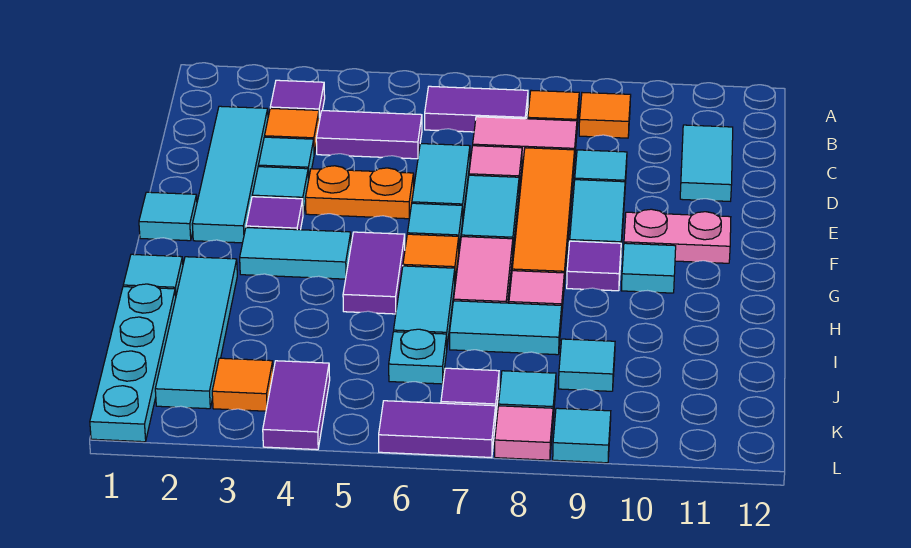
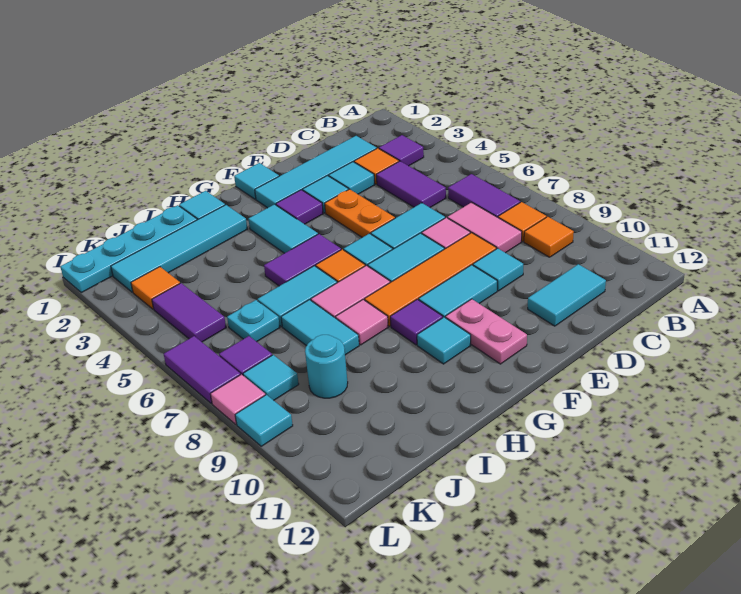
cyan tile J9 level 1 -> cyan round brick J9 level 1
purple tile K4:L4 level 1 -> purple tile K4:K5 level 1

